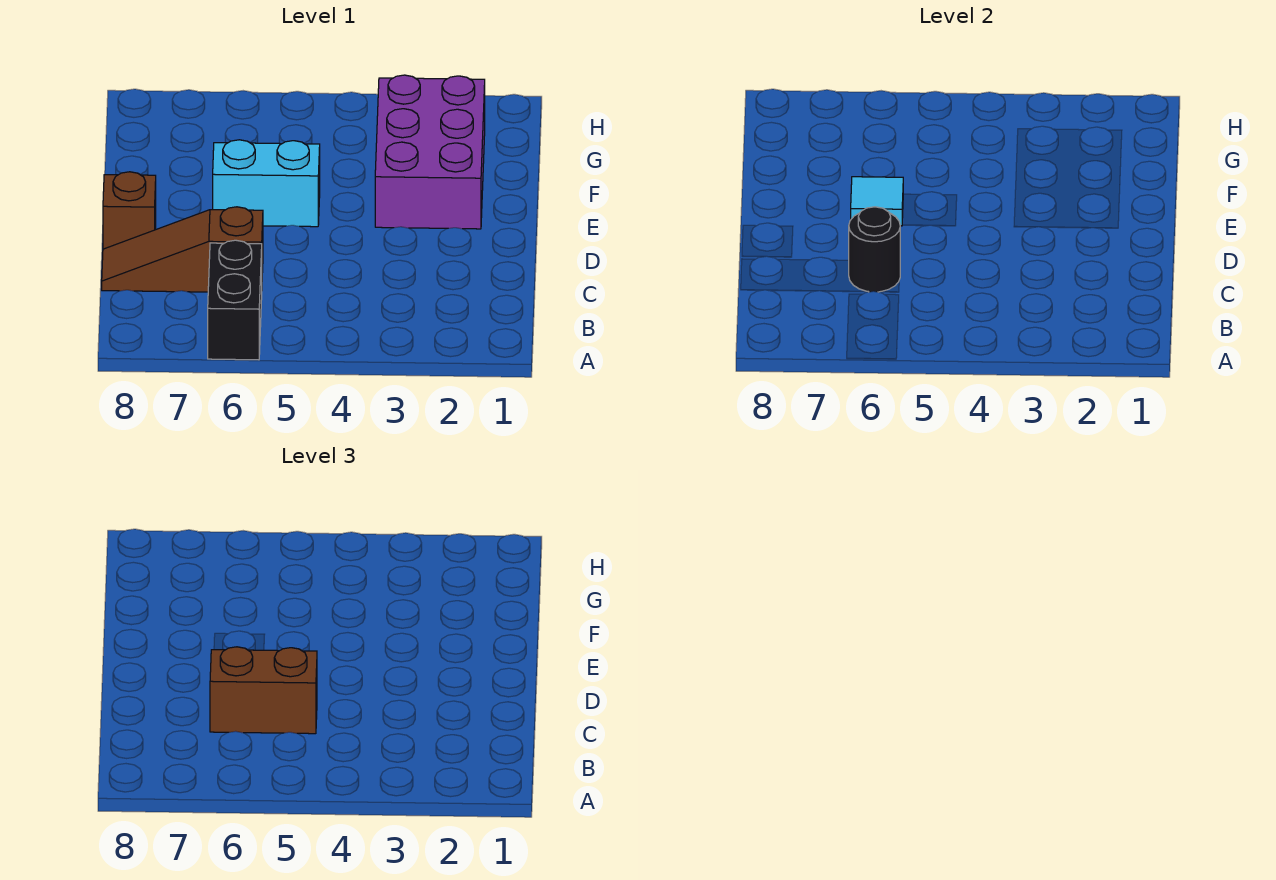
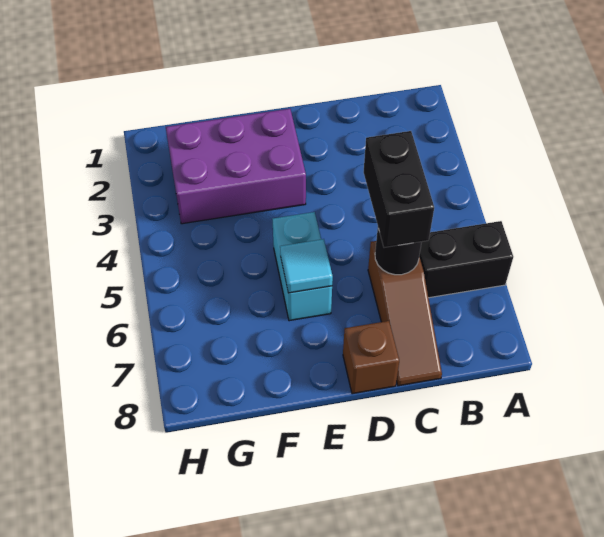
brown brick C5:C6 level 3 -> black brick C5:C6 level 3

